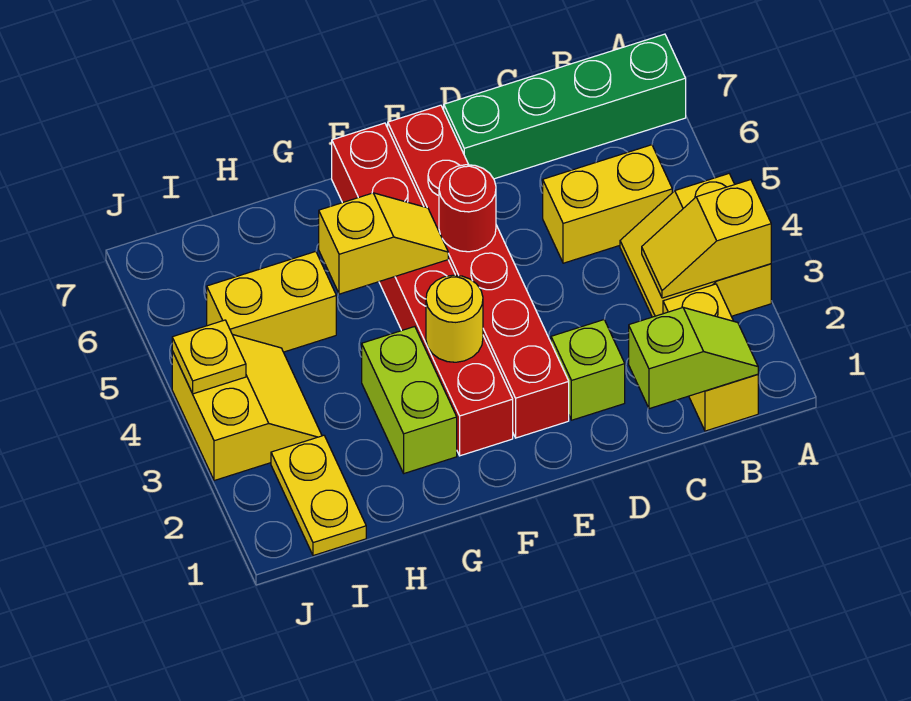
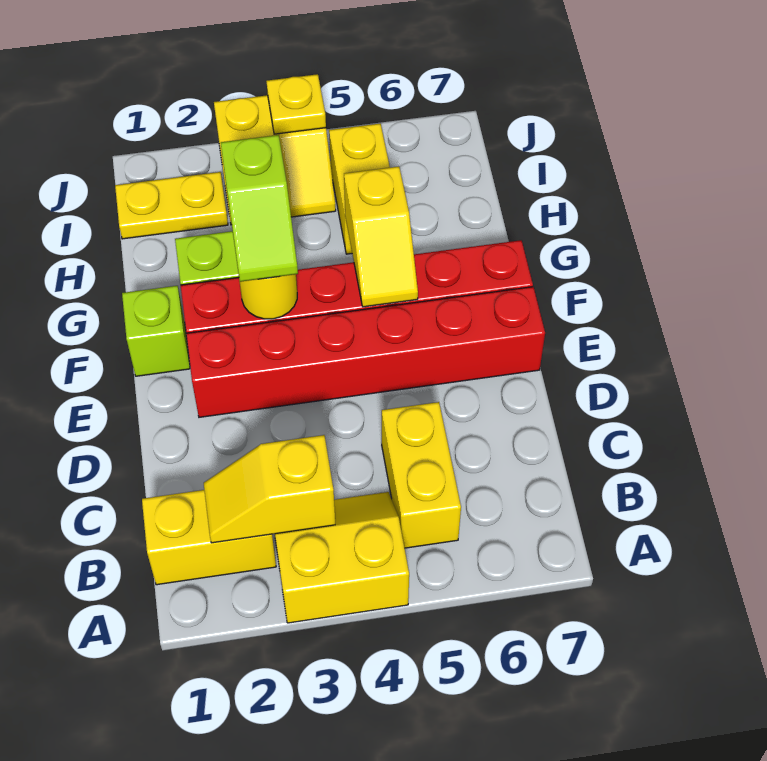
yellow slope A3:B3 level 2 top A -> yellow slope B2:B3 level 2 top 3
green brick A7:D7 level 1 -> none
lime slope B1:C1 level 2 top C -> lime slope F3:G3 level 3 top G
lime brick D2 level 1 -> lime brick F1 level 1
red round brick E5 level 2 -> none

